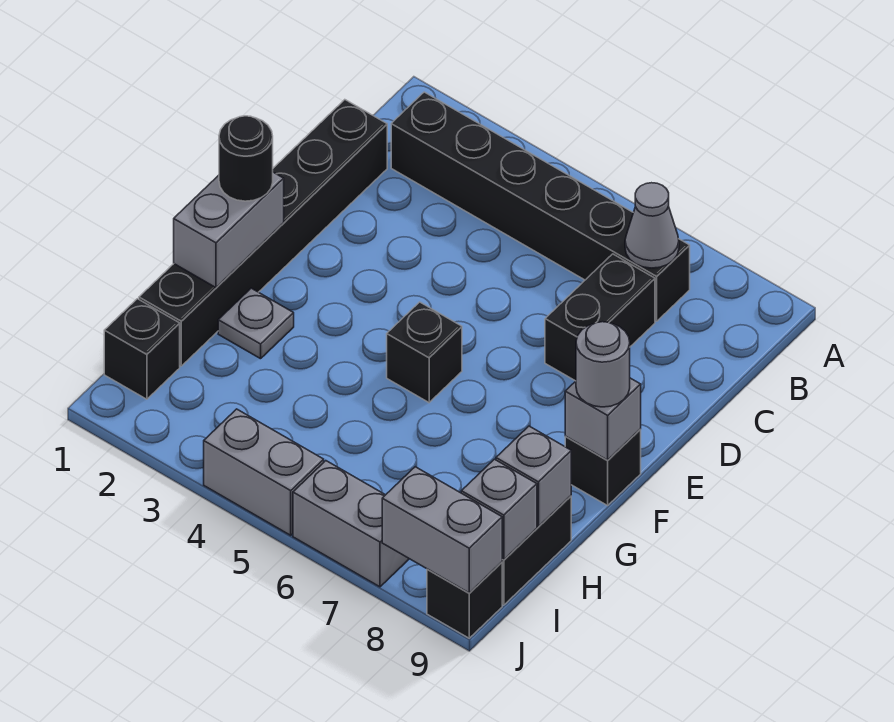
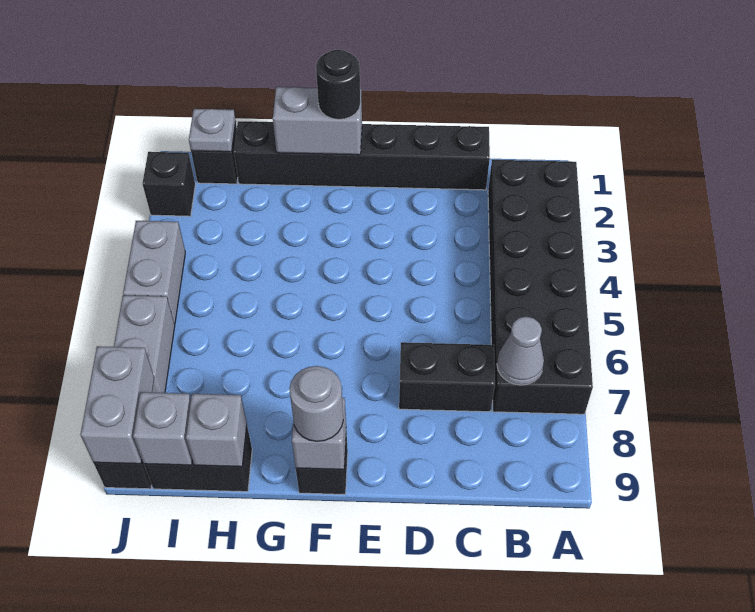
black brick B2:B7 level 1 -> black brick A2:B7 level 1
black brick F5 level 1 -> black brick J2 level 1
grey plate G2 level 1 -> grey plate I1 level 2

